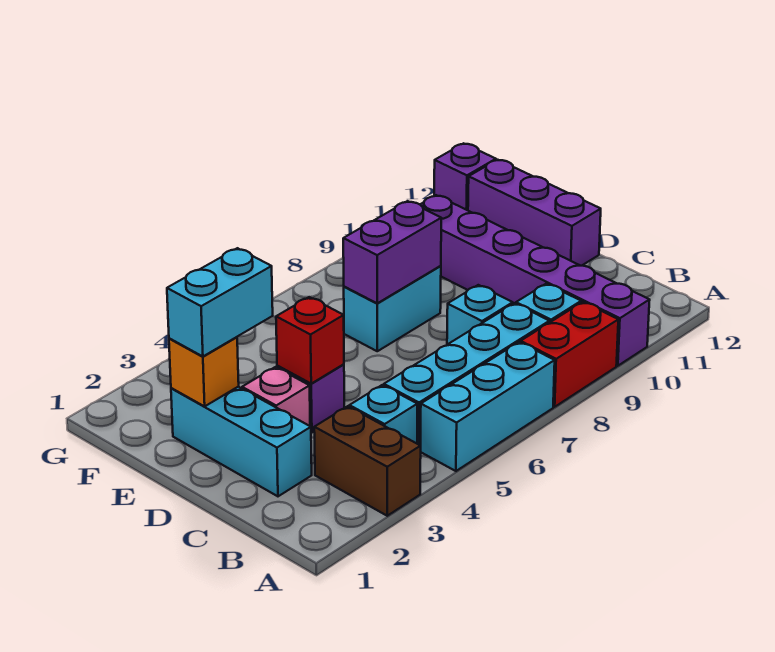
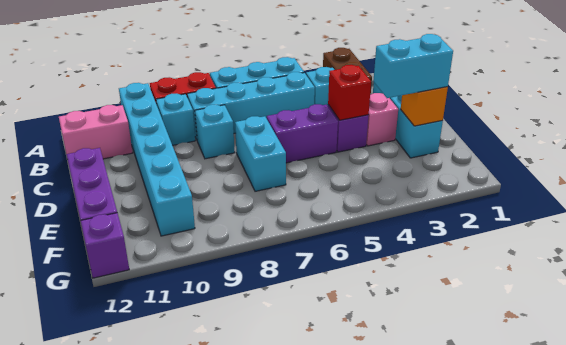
purple brick A10:F10 level 1 -> cyan brick A10:F10 level 1
none -> pink brick B11:B12 level 1
cyan brick E7:E8 level 1 -> cyan brick D7:E7 level 1
purple brick E7:E8 level 2 -> purple brick D5:D6 level 1

